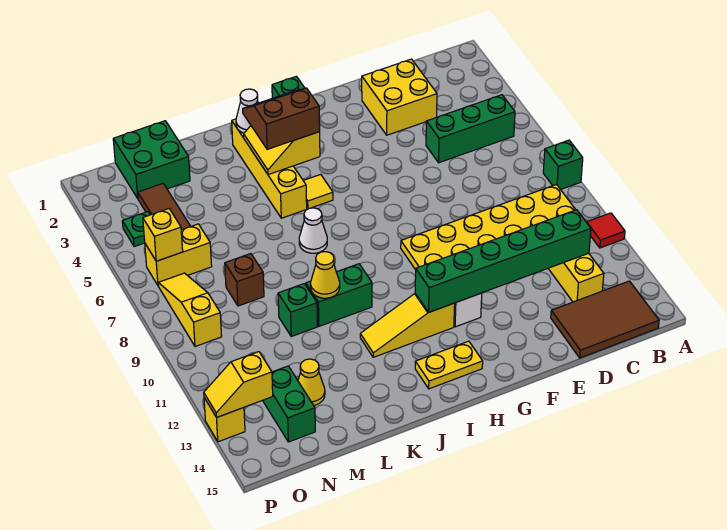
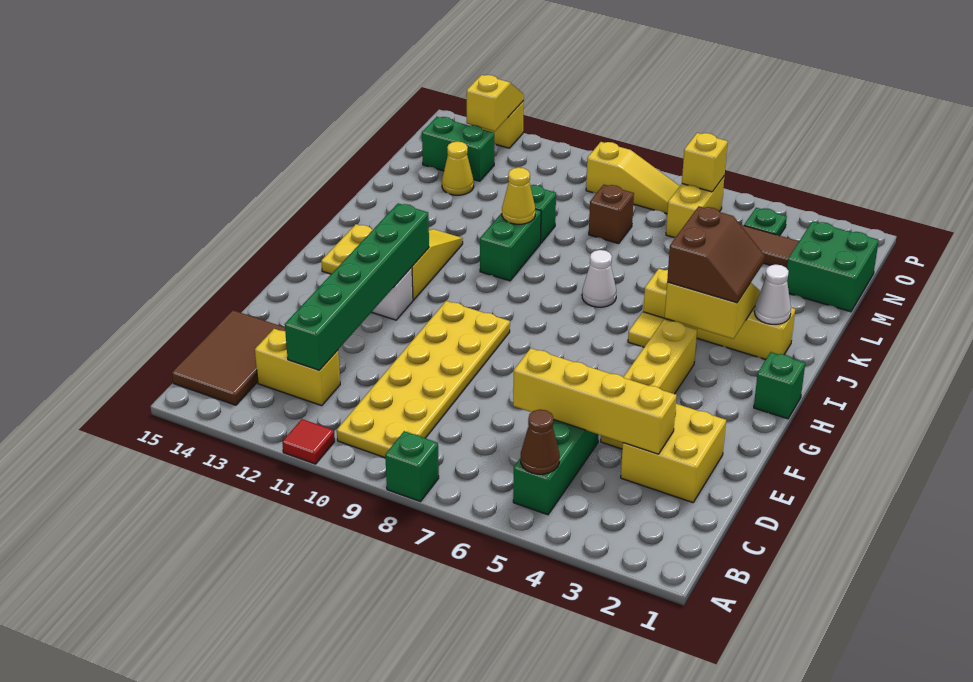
none -> brown cone B5 level 2
none -> yellow brick D3:D6 level 2
none -> yellow brick E4:H4 level 1

